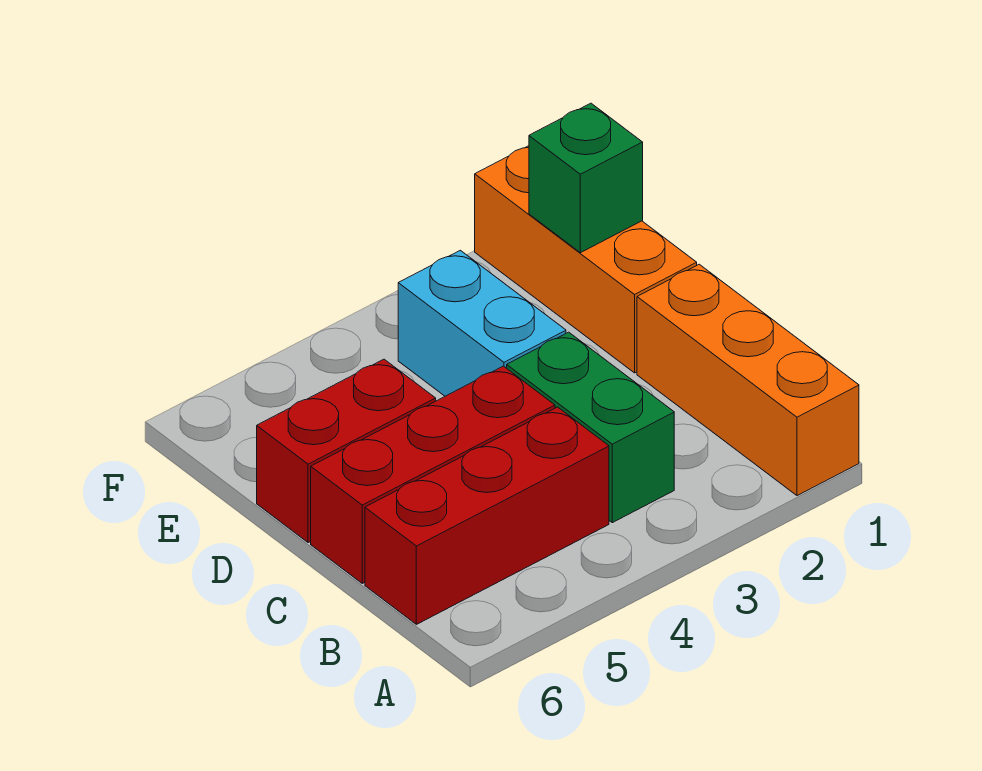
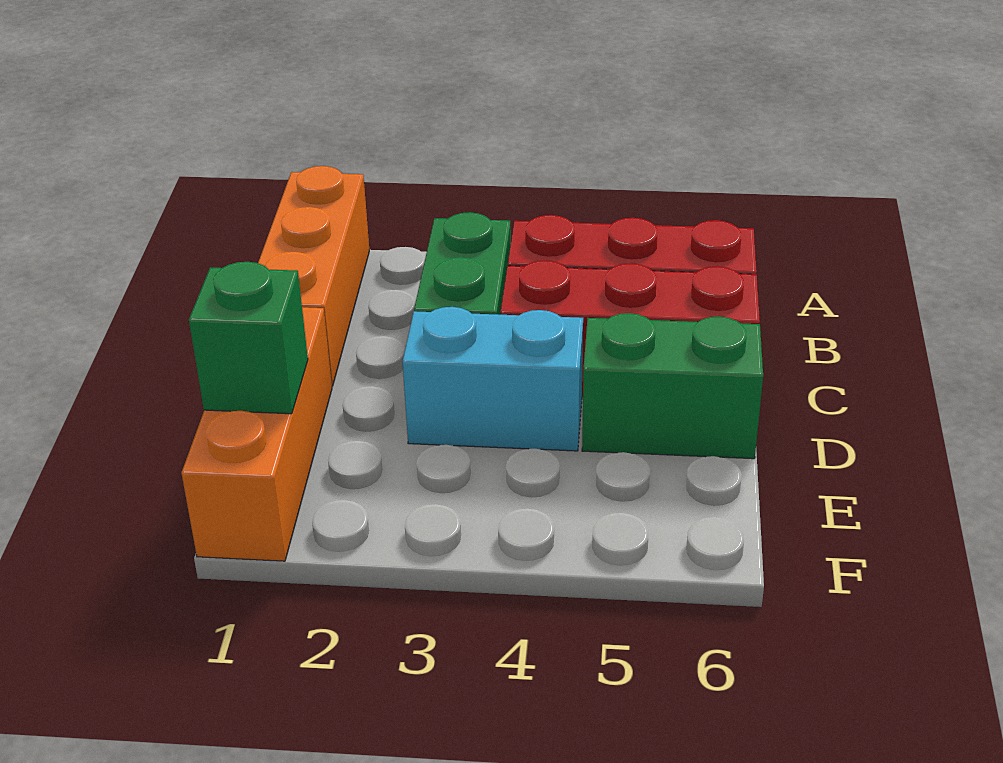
cyan brick D3:E3 level 1 -> cyan brick D3:D4 level 1
red brick D5:D6 level 1 -> green brick D5:D6 level 1

